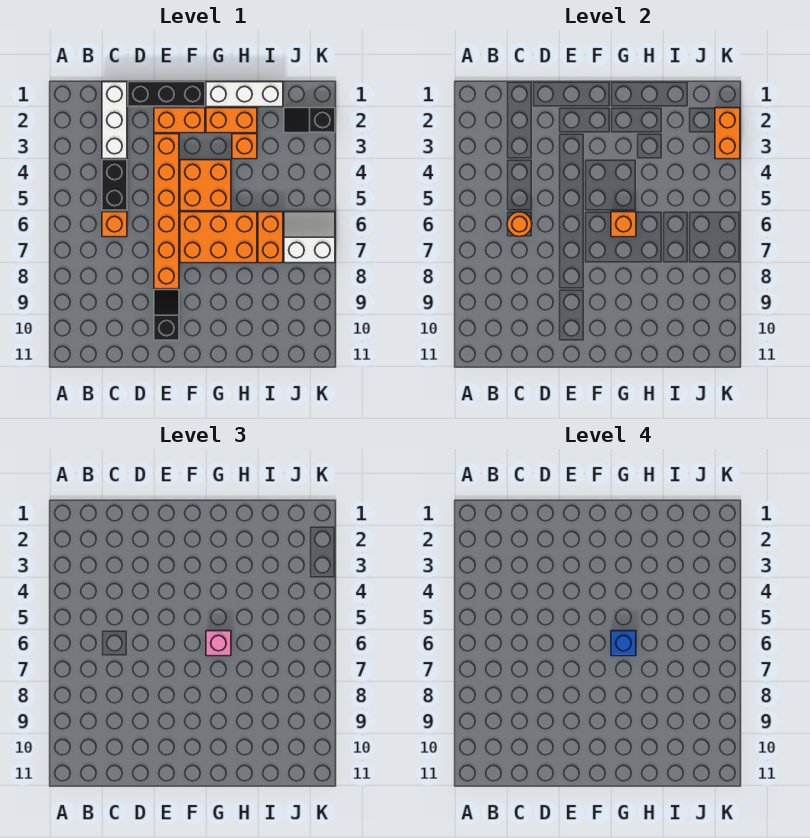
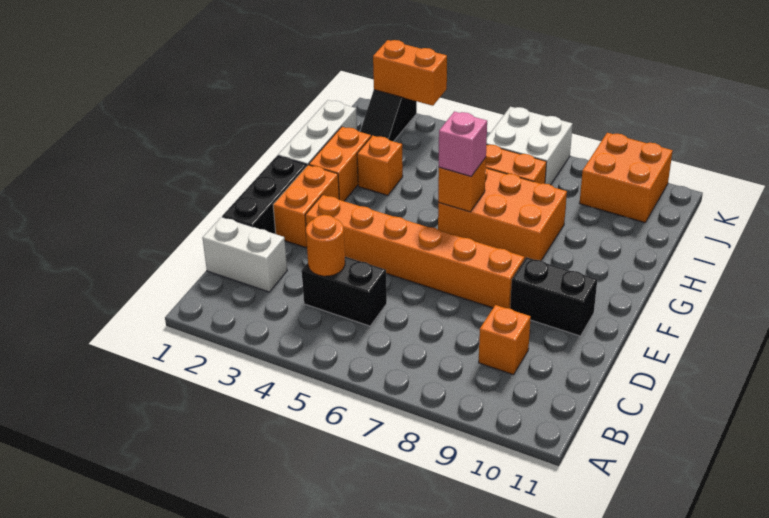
white brick C1:C3 level 1 -> white brick C1:C2 level 1
orange brick C6 level 1 -> orange brick C9 level 1
orange round brick C6 level 2 -> orange round brick C4 level 2
black slope E9:E10 level 1 top 10 -> black brick E9:E10 level 1
orange brick F4:G5 level 1 -> orange brick J9:K10 level 1
orange brick F6:H7 level 1 -> orange brick G6:H8 level 1
blue brick G6 level 4 -> none
white slope J6:K7 level 1 top 7 -> white brick J6:K7 level 1

